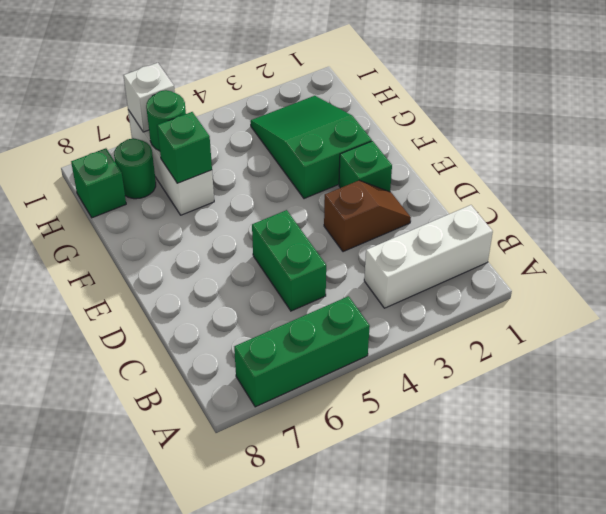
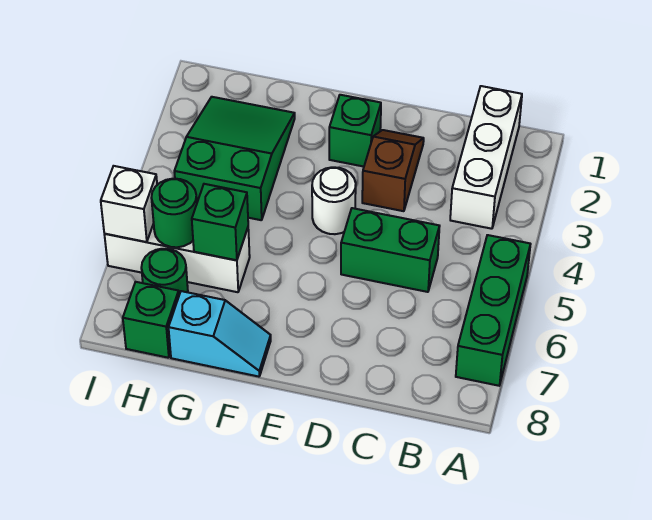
none -> white round brick E4 level 1
green slope F2:H3 level 1 top F -> green slope G2:H4 level 1 top 4
none -> cyan slope F8:G8 level 1 top G

